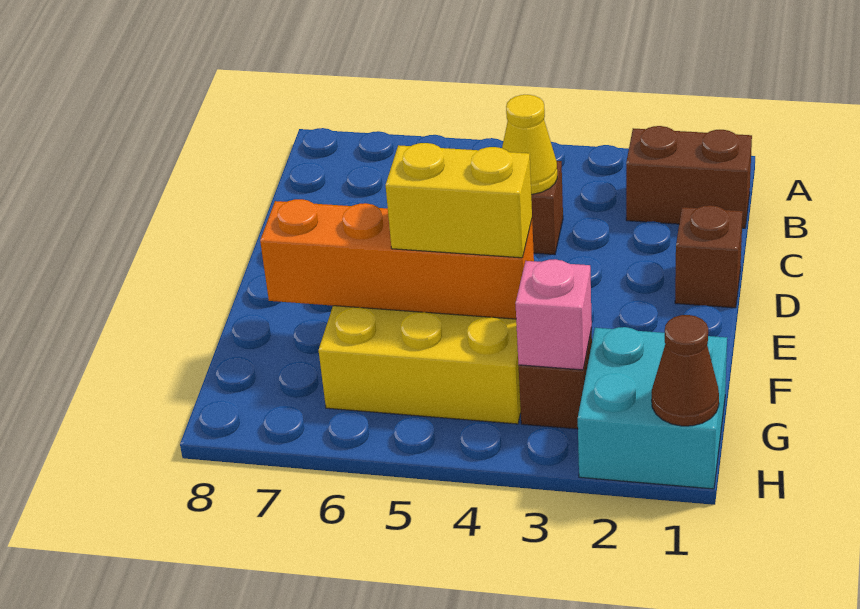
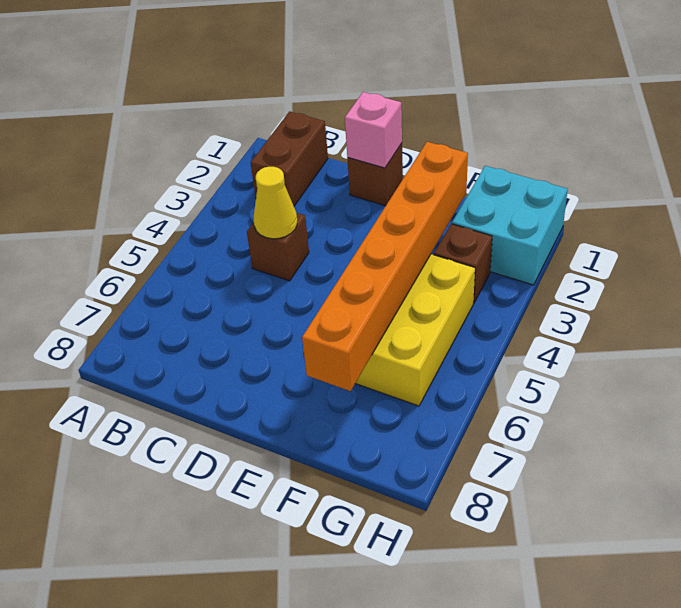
orange brick F4:F7 level 2 -> orange brick F2:F7 level 2
yellow brick F4:F5 level 3 -> none
pink brick G3 level 2 -> pink brick D1 level 2
brown cone H1 level 2 -> none

